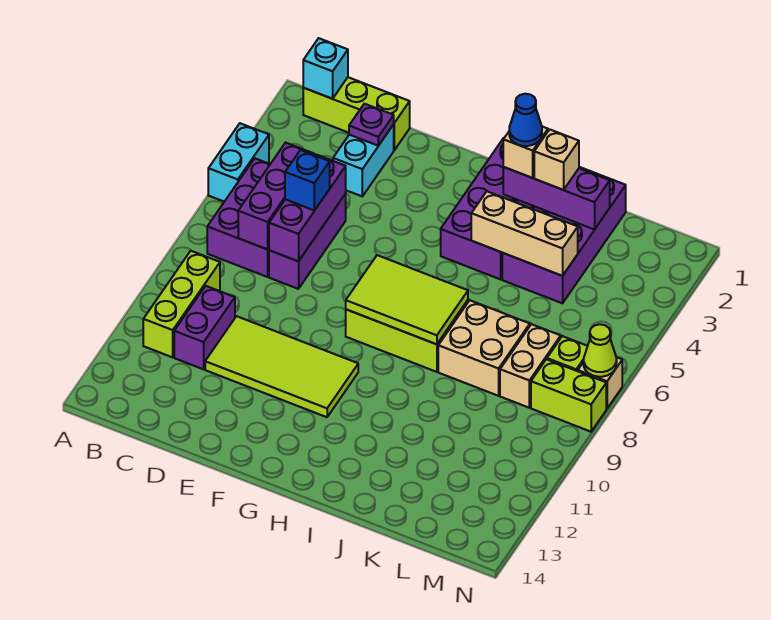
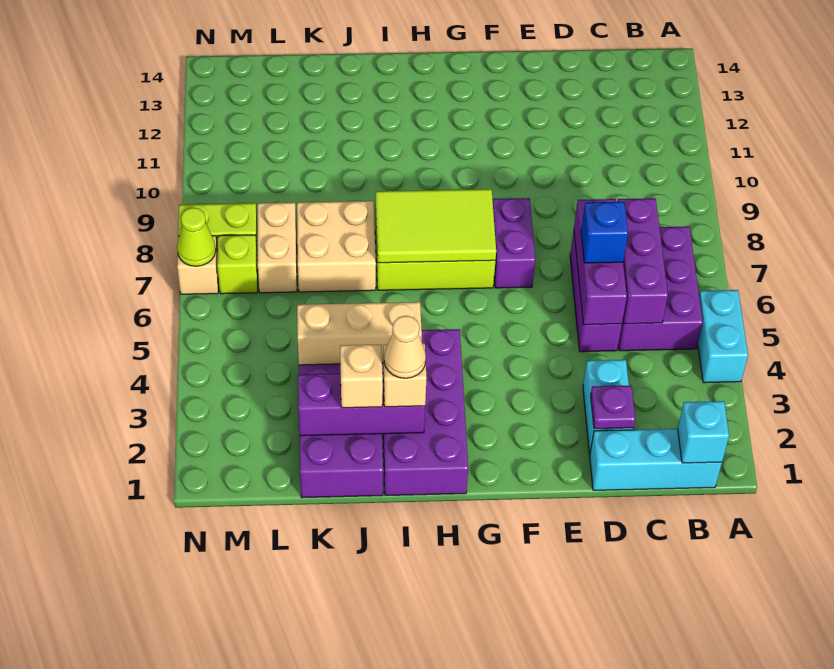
lime brick B1:D1 level 1 -> cyan brick B1:D1 level 1
lime brick B9:B11 level 1 -> none
purple brick C10:C11 level 1 -> purple brick F7:F8 level 1
lime tile D10:G11 level 1 -> none
blue cone I2 level 4 -> tan cone I2 level 4

